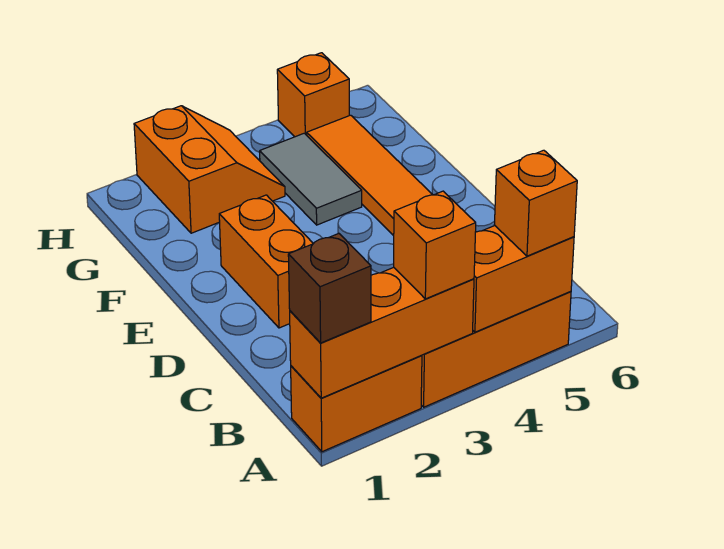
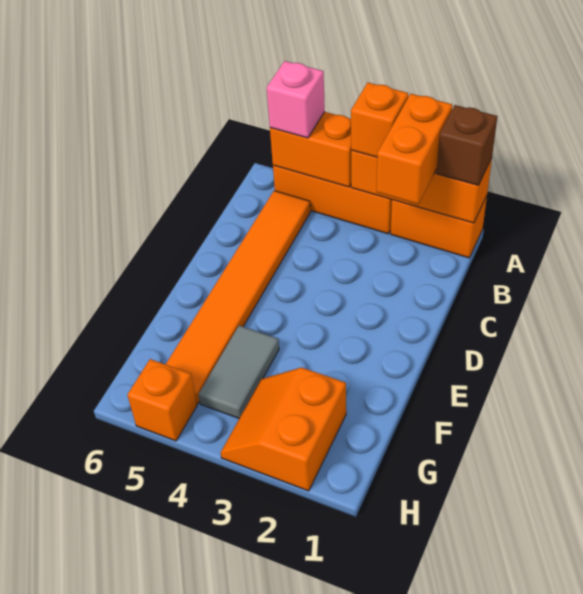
orange brick A5 level 3 -> pink brick A5 level 3
orange brick D2:E2 level 1 -> orange brick A2:B2 level 3

